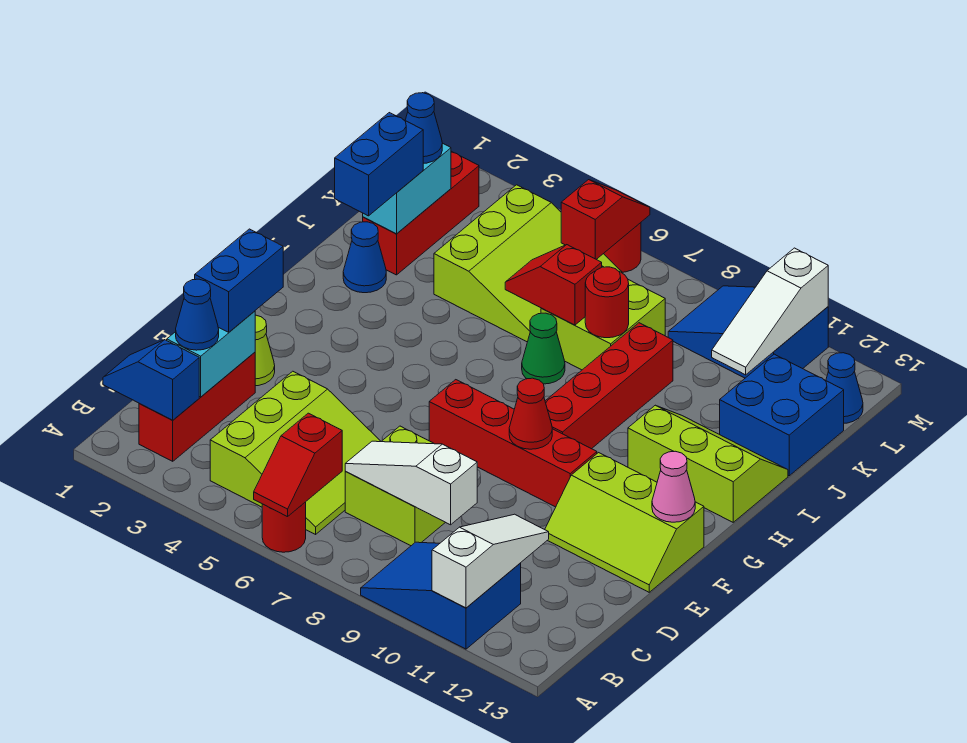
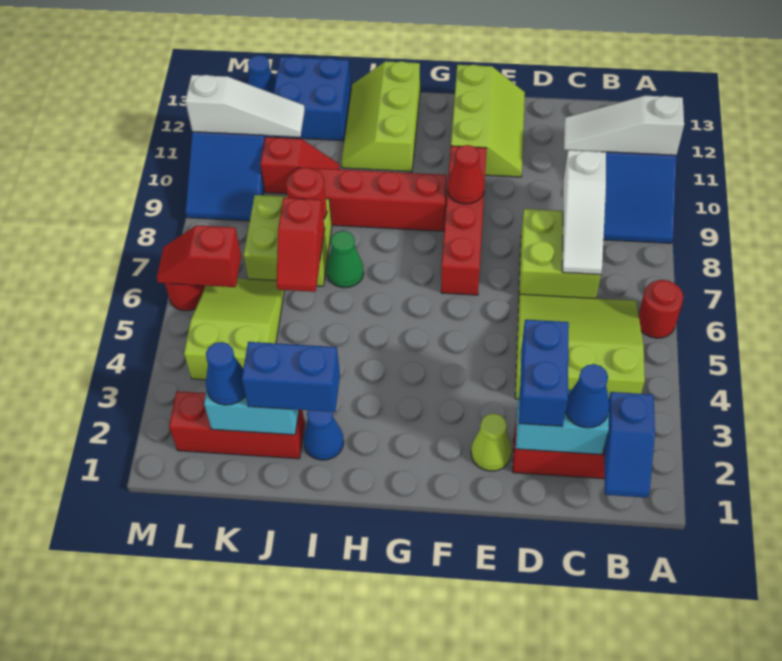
red slope A6:B6 level 2 top B -> red slope J10:K10 level 1 top K
blue brick D2:E2 level 3 -> blue brick D2:D3 level 3
pink cone F13 level 2 -> none
lime slope J4:L6 level 1 top 4 -> lime slope K4:L6 level 1 top 4

